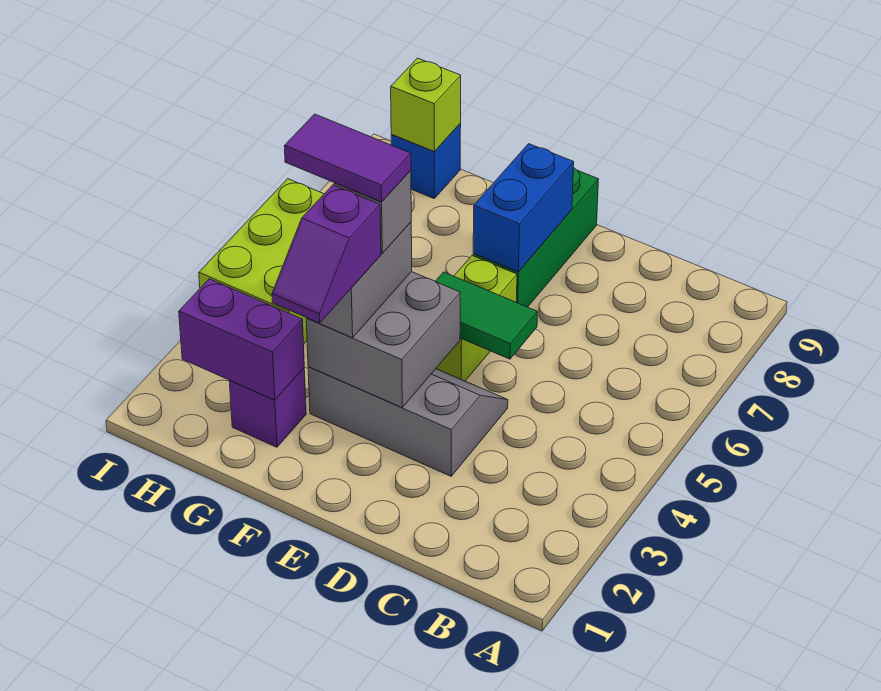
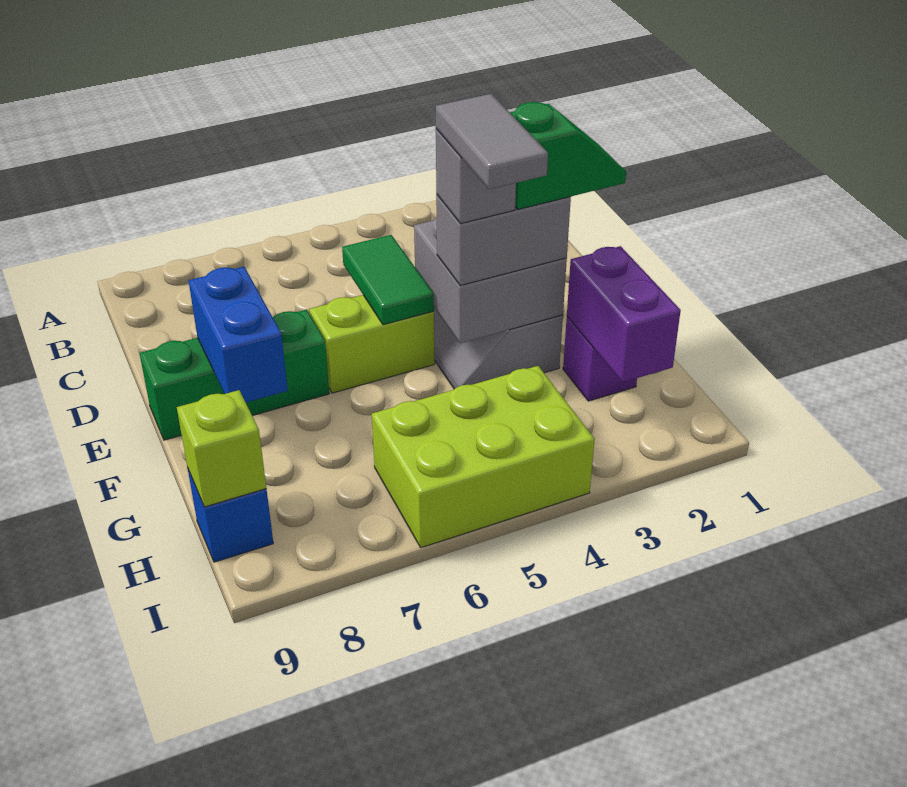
blue brick E7:E8 level 2 -> blue brick E8:F8 level 2
purple slope F2:F3 level 4 top 3 -> green slope F2:F3 level 4 top 3
purple tile F4:G4 level 5 -> grey tile F4:G4 level 5

